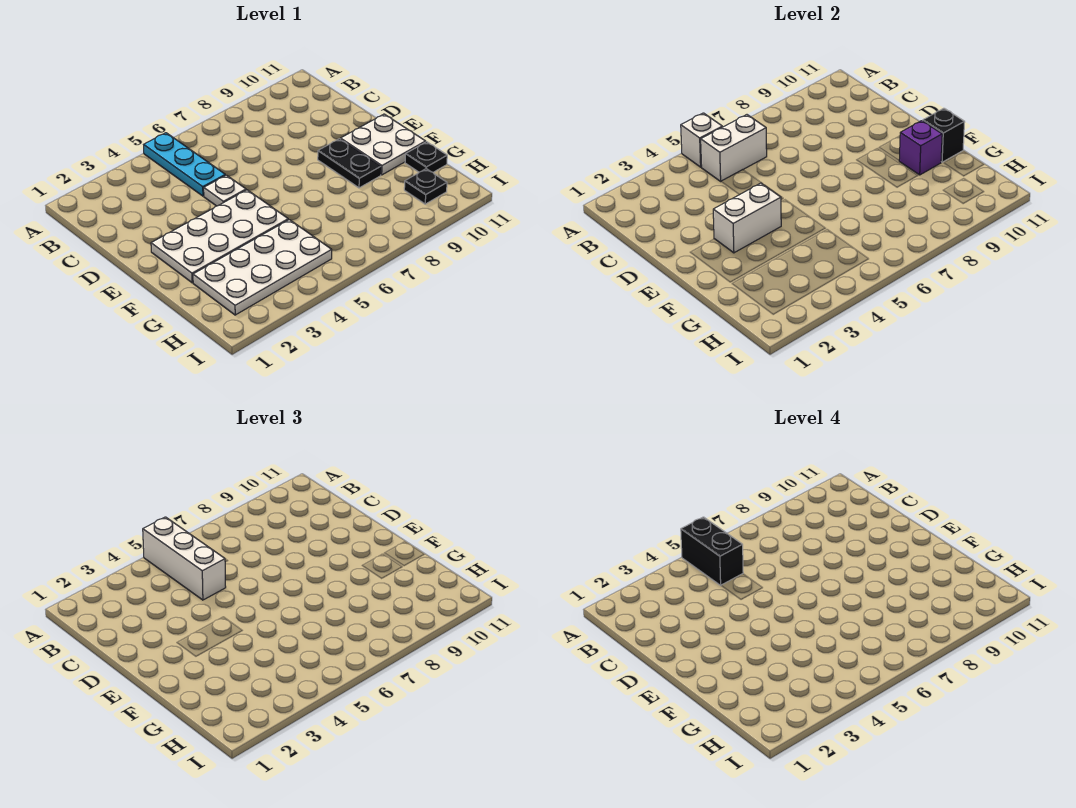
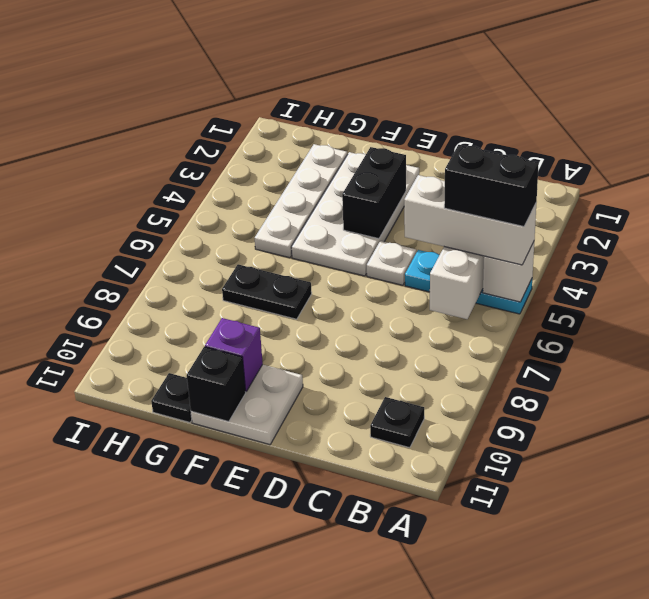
white brick E3:E4 level 2 -> black brick E3:E4 level 2
black plate E9:F9 level 1 -> black plate F7:G7 level 1
white plate G2:H5 level 1 -> white plate G2:G5 level 1
black plate H10 level 1 -> black plate B10 level 1

